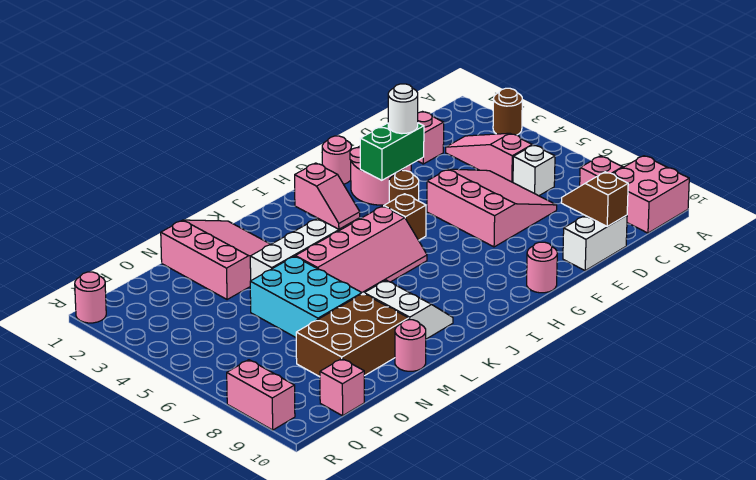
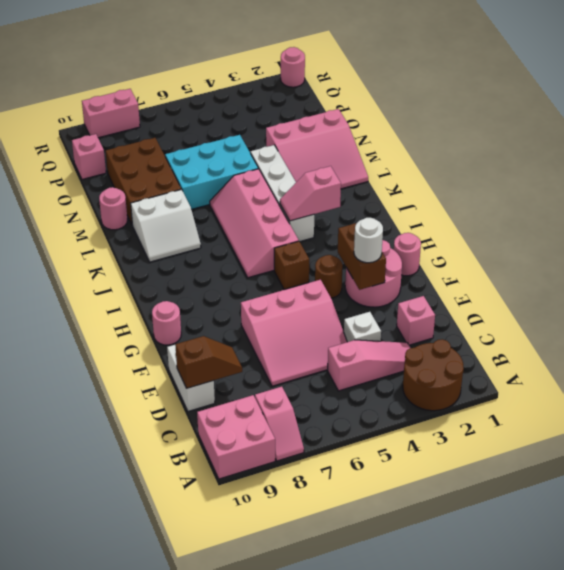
brown round brick A3 level 1 -> brown round brick A2:B3 level 1
white brick C6 level 1 -> white brick D4 level 1
green brick F3:G3 level 2 -> brown brick F3:G3 level 2

